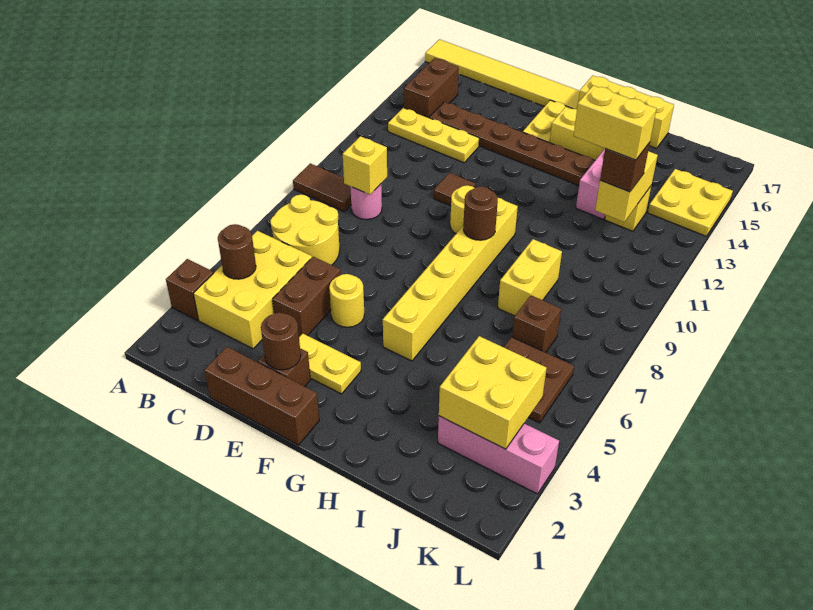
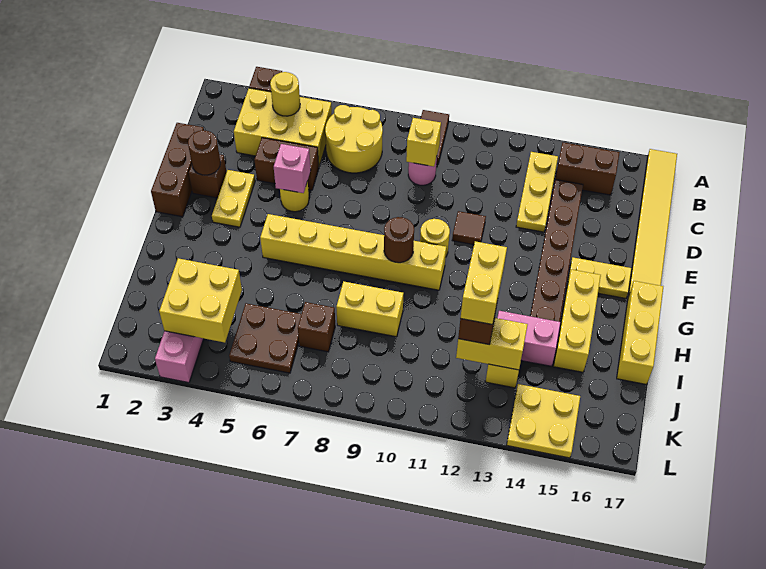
brown round brick B4 level 2 -> yellow round brick B4 level 2
none -> pink brick E5 level 2

